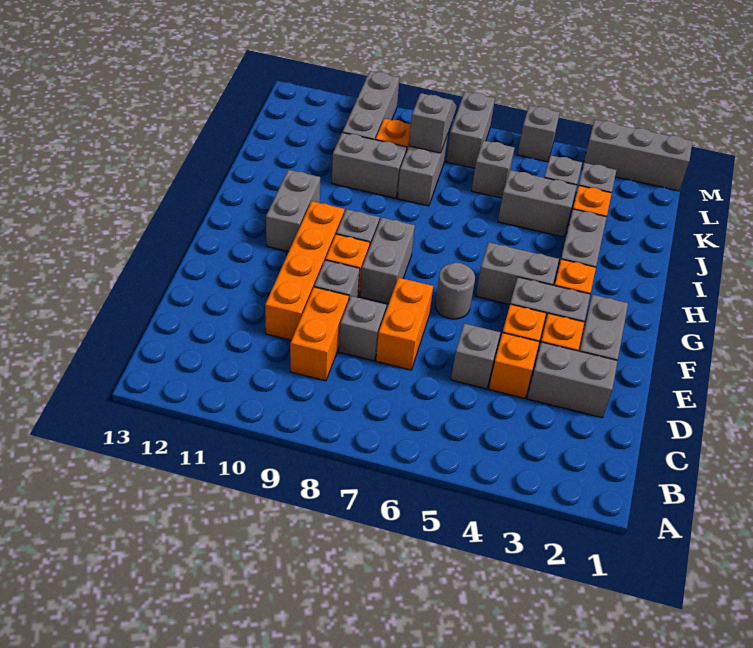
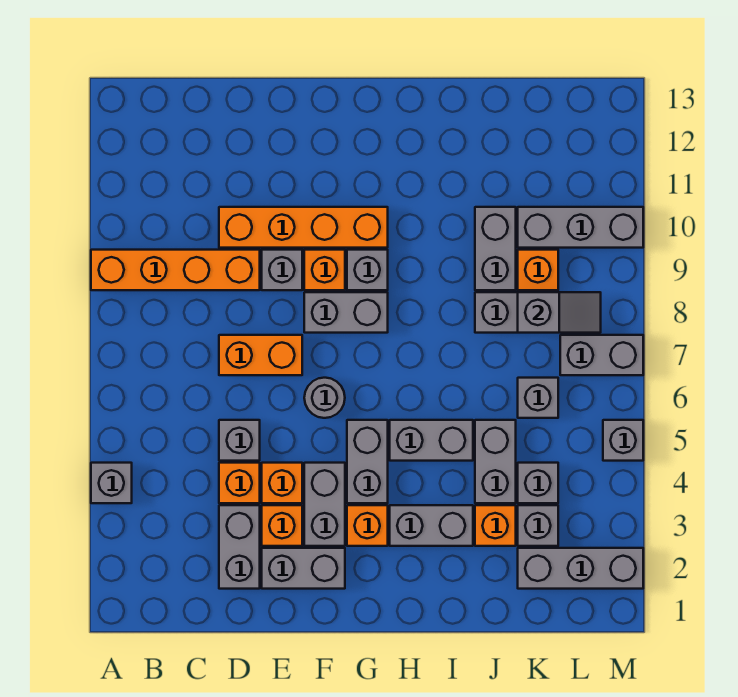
orange brick C9:D9 level 1 -> orange brick A9:D9 level 1
grey brick D8 level 1 -> grey brick A4 level 1
grey brick G11:H11 level 1 -> grey brick H5:I5 level 1
grey brick M1:M3 level 1 -> grey brick K2:M2 level 1

